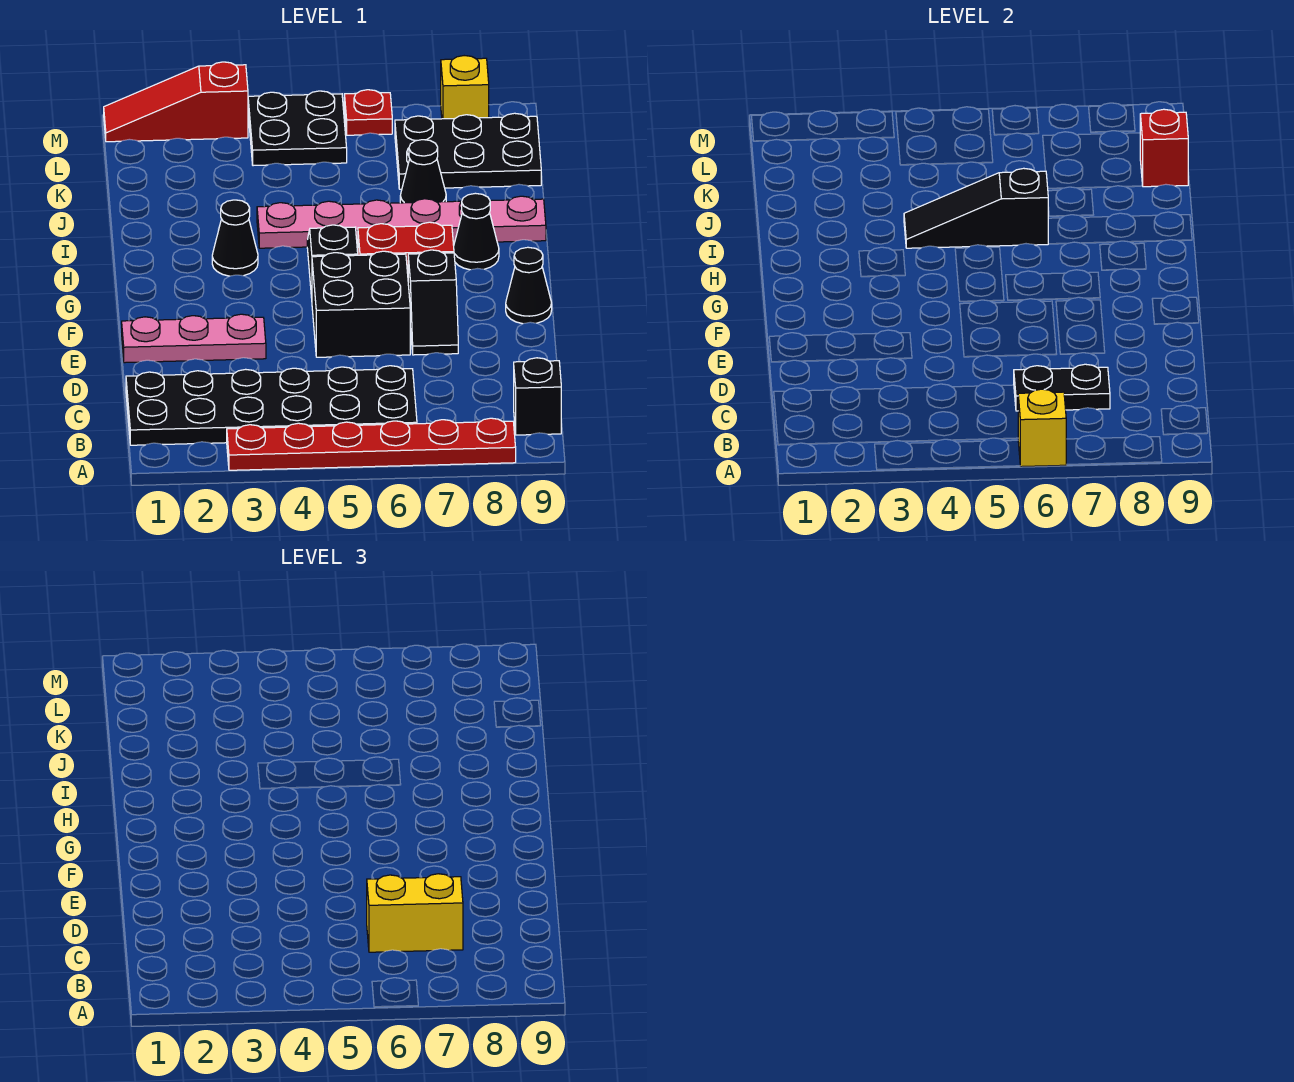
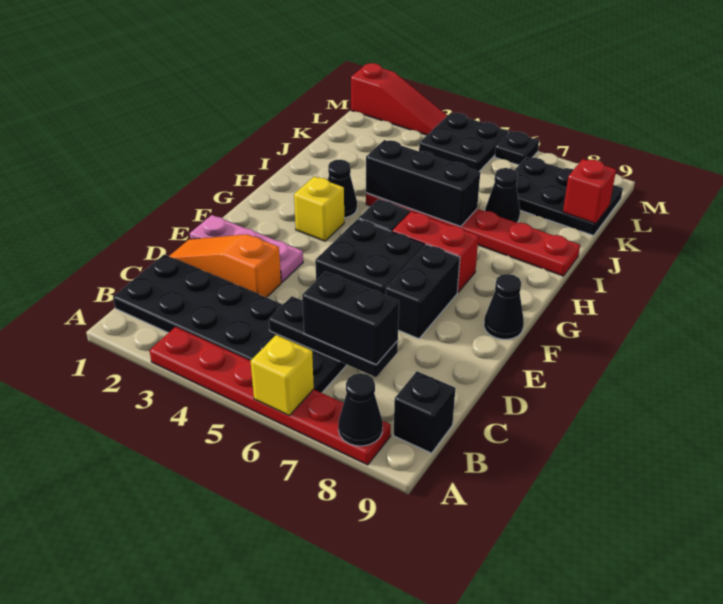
black plate C6:C7 level 2 -> black plate C5:C7 level 2
yellow brick C6:C7 level 3 -> black brick C6:C7 level 3
none -> orange slope D1:D3 level 1 top 3
black slope E7:F7 level 1 top F -> black brick E7:F7 level 1
black cone H8 level 1 -> black cone A8 level 2
pink plate I4:I9 level 1 -> red plate I4:I9 level 1
black slope I4:I6 level 2 top 6 -> black brick I4:I6 level 2
red slope M1:M3 level 1 top 3 -> red slope M1:M3 level 1 top 1
red plate M6 level 1 -> black plate M6 level 1
yellow brick M8 level 1 -> yellow brick G3 level 1

